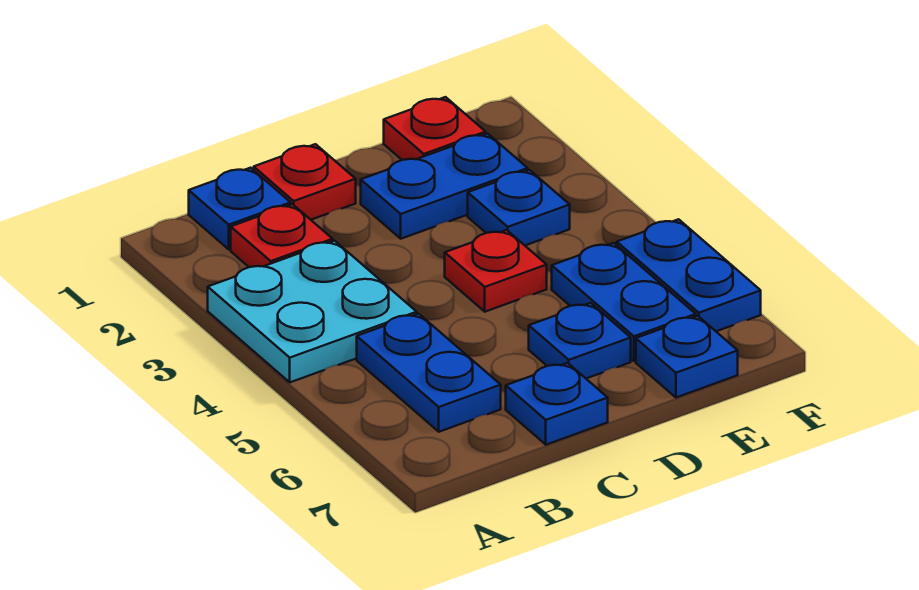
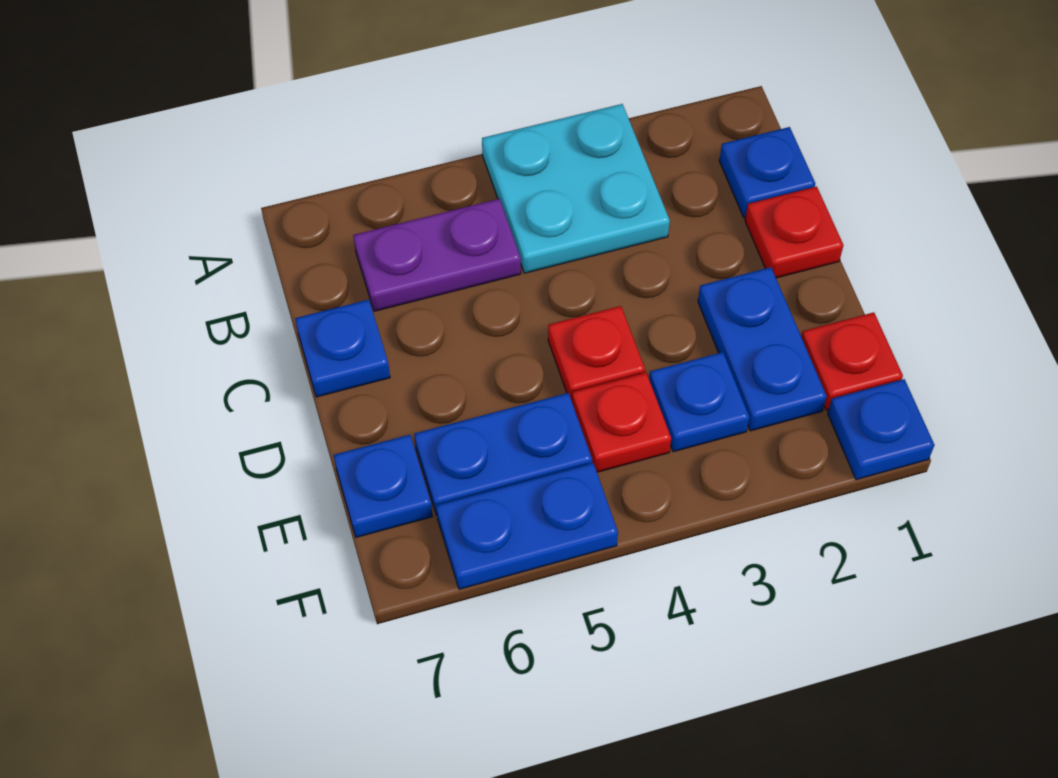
red plate B2 level 1 -> red plate E4 level 1
blue plate B5:B6 level 1 -> purple plate B5:B6 level 1
blue plate D6 level 1 -> blue plate F1 level 1

